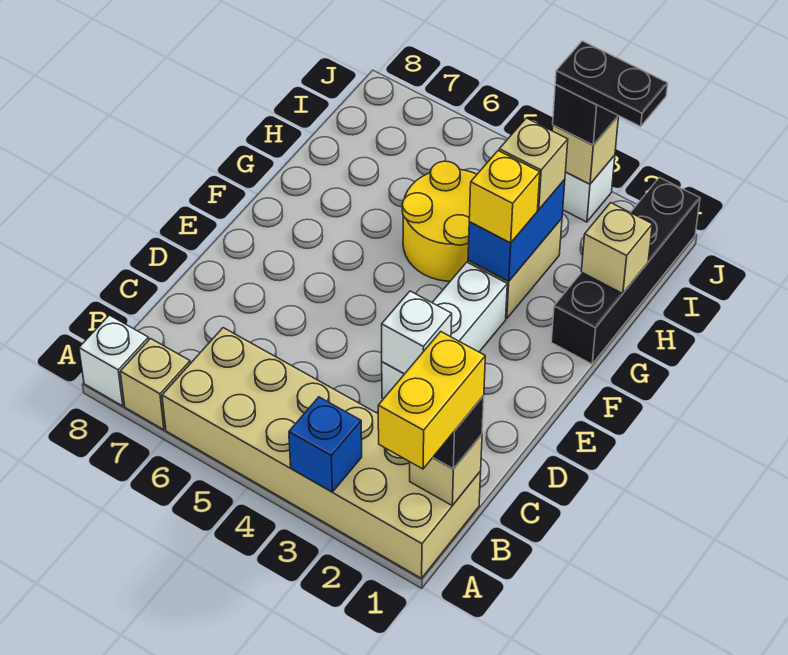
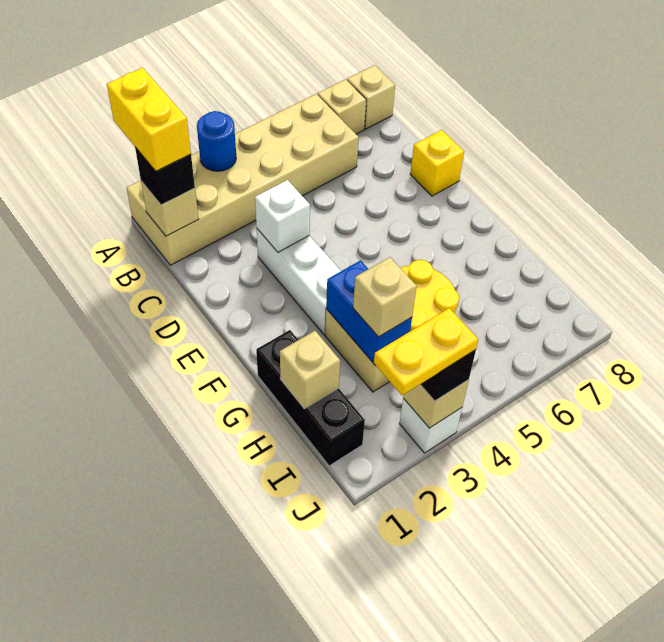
blue brick A3 level 2 -> blue round brick A3 level 2
white brick A8 level 1 -> tan brick A8 level 1
black brick G1:J1 level 1 -> black brick G1:I1 level 1
yellow brick G3 level 3 -> yellow brick D8 level 1
black plate J2:J3 level 4 -> yellow plate J2:J3 level 4

